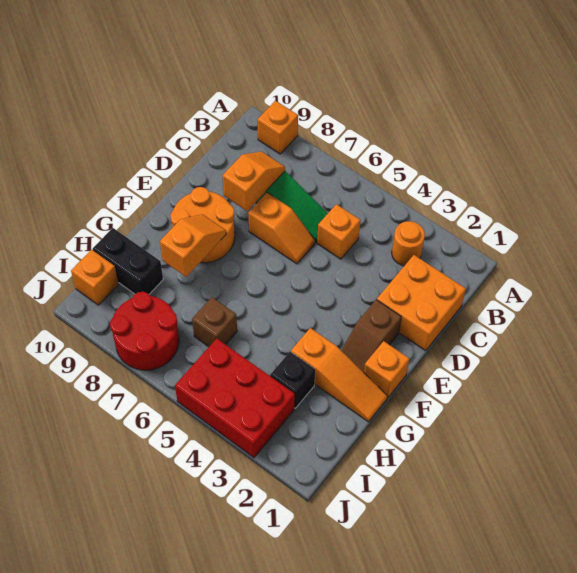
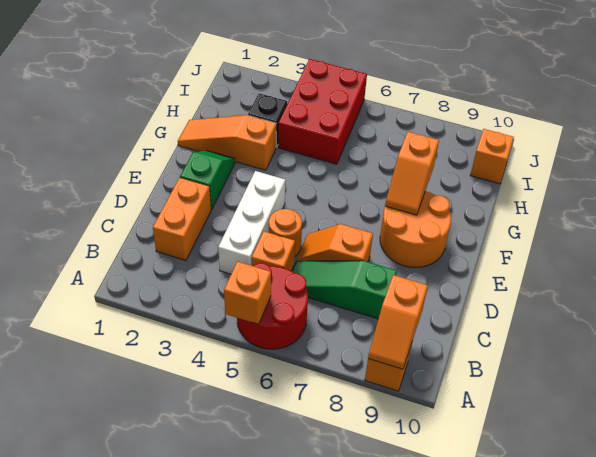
orange round brick B3 level 1 -> orange round brick D5 level 1
orange brick C1:D2 level 1 -> orange brick C2:D2 level 1
none -> white brick C4:E4 level 1
orange slope C8:D8 level 2 top D -> orange slope A9:B9 level 2 top B
brown slope E2:F2 level 1 top E -> green slope E2:F2 level 1 top E
orange brick F1 level 1 -> orange brick A5 level 2
brown brick H6 level 1 -> none
black brick H9:H10 level 1 -> none
red brick I3:J5 level 1 -> red brick H4:J5 level 1
red round brick I7:J8 level 1 -> red round brick A5:B6 level 1

